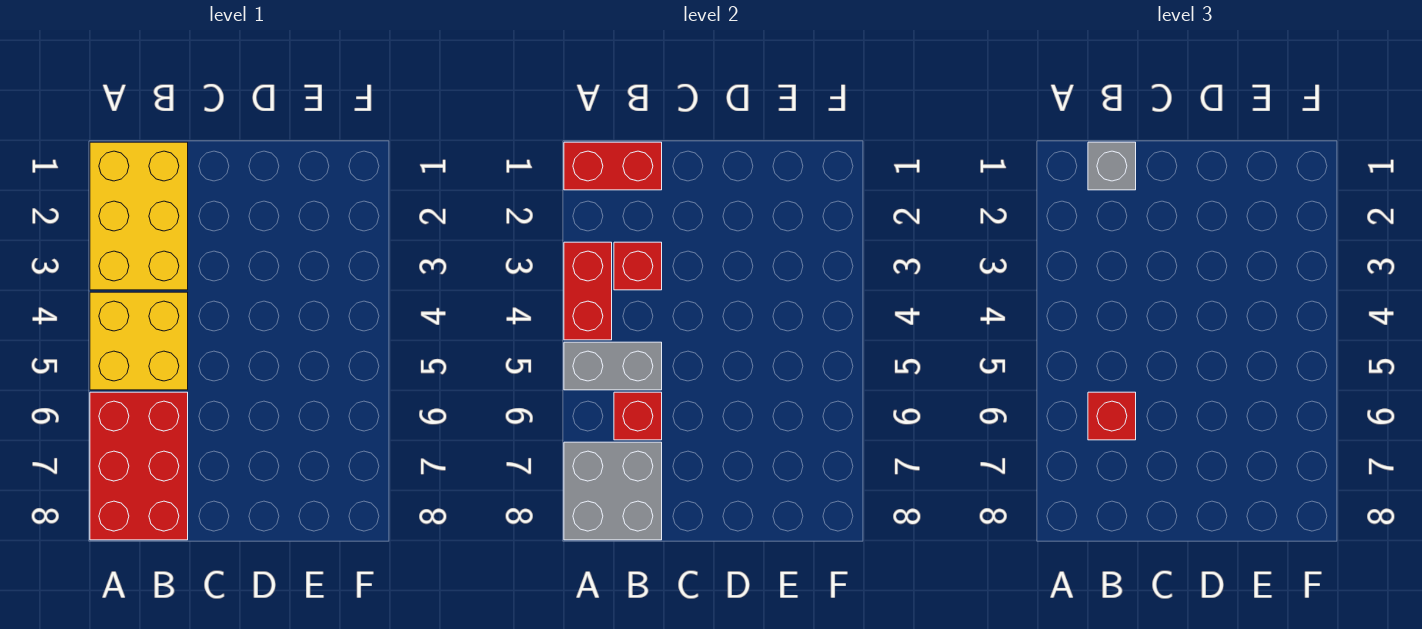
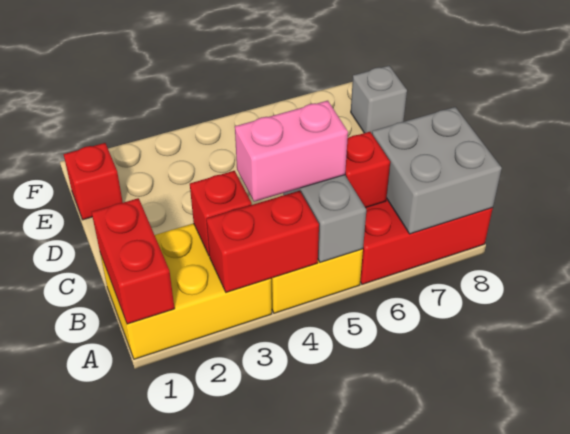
grey brick B1 level 3 -> grey brick E8 level 1
none -> pink brick B4:B5 level 3
red brick B6 level 3 -> red brick E1 level 1

